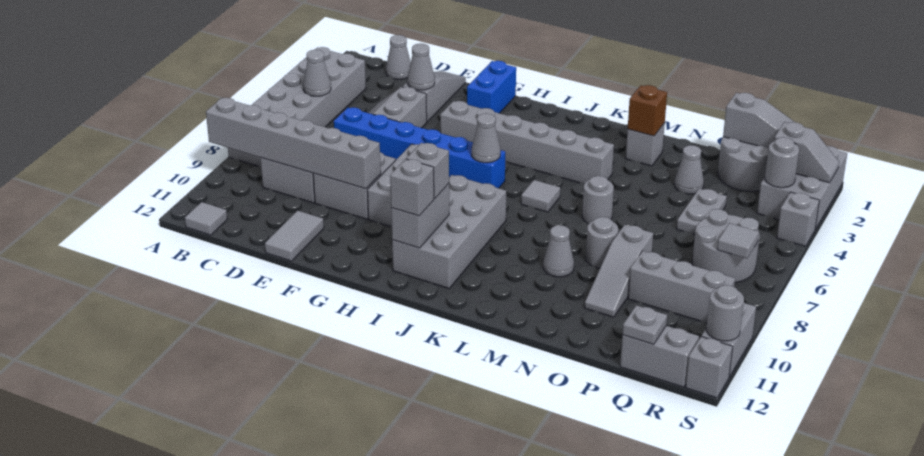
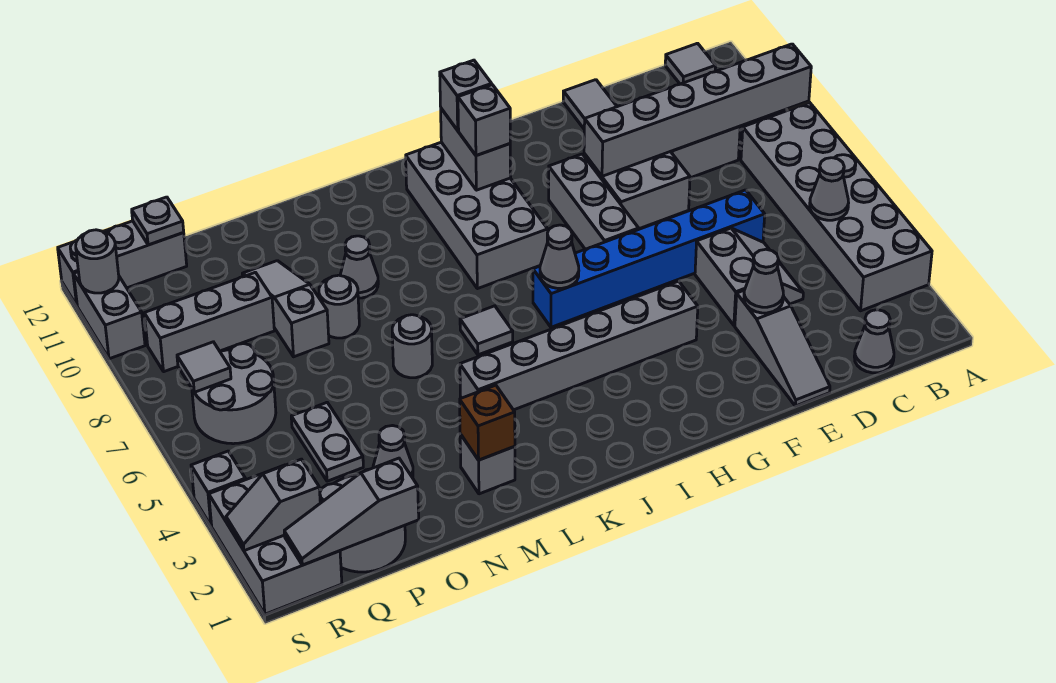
blue brick G1:G2 level 1 -> none
grey round brick R3 level 2 -> none

